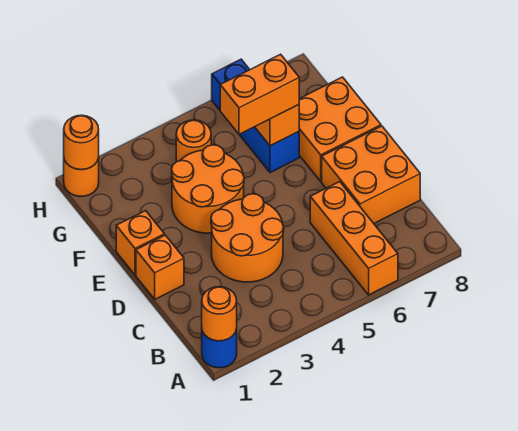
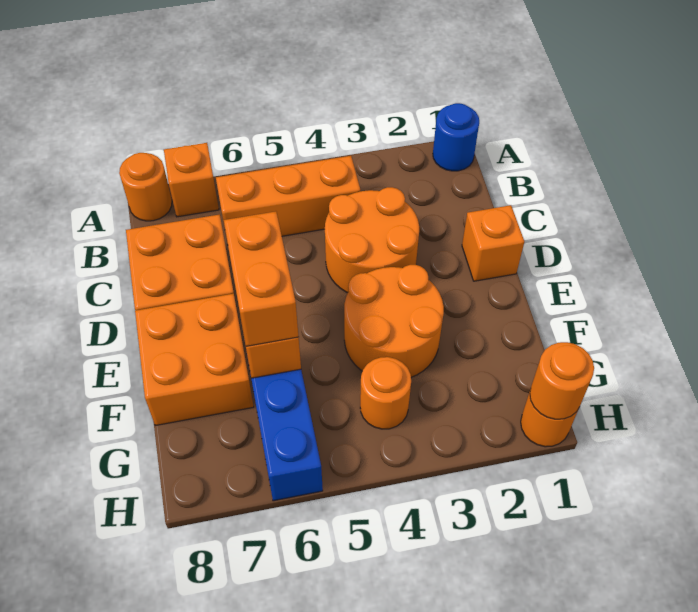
orange round brick A1 level 2 -> orange round brick A8 level 1
orange brick A6:C6 level 1 -> orange brick B4:B6 level 1
orange brick E1 level 1 -> orange brick A7 level 1
orange brick F5:F6 level 3 -> orange brick E6:F6 level 3

